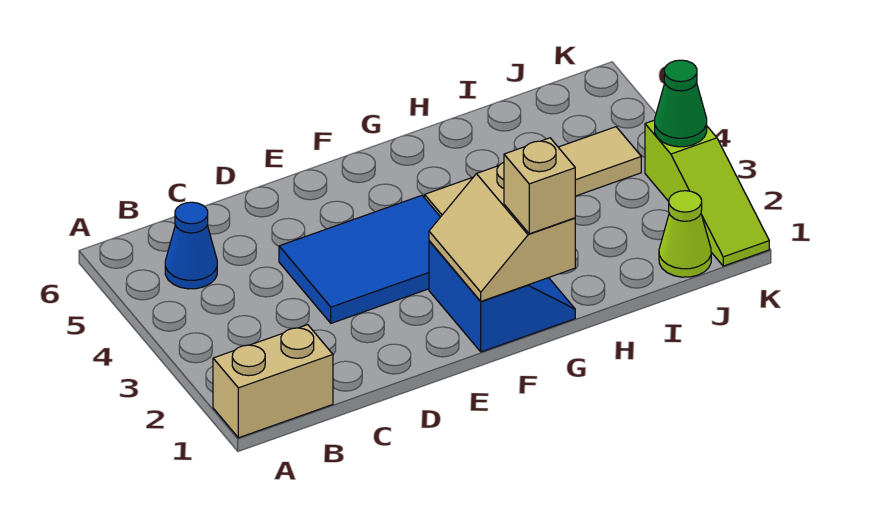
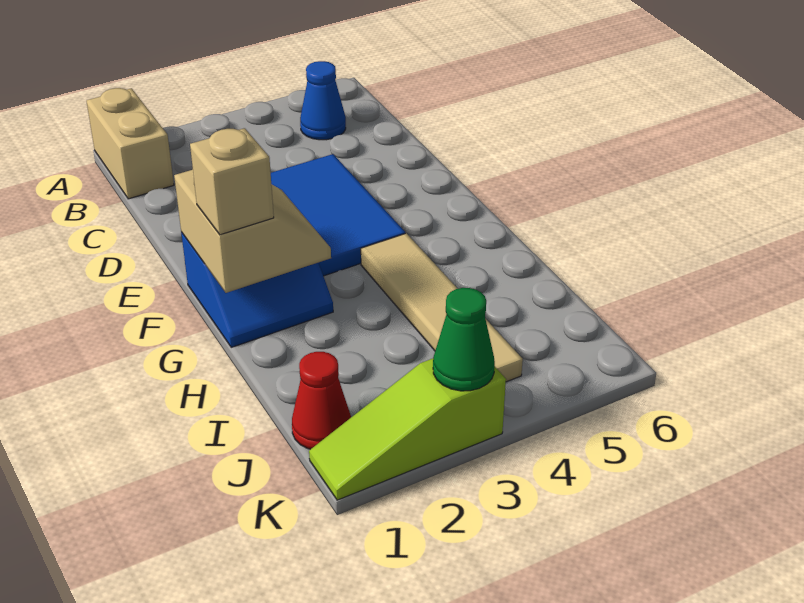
tan slope F1:G2 level 2 top G -> tan slope F1:G2 level 2 top 1
lime cone J1 level 1 -> red cone J1 level 1

